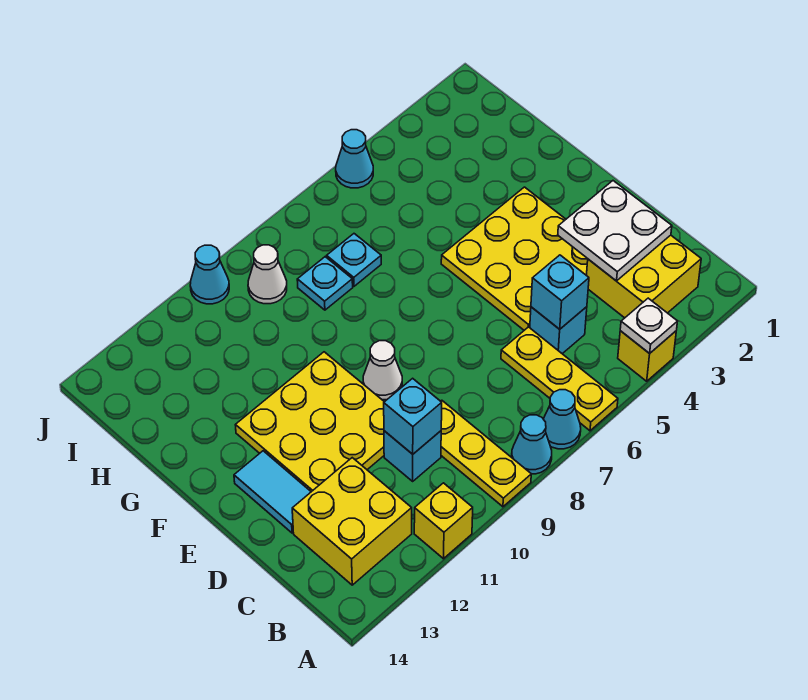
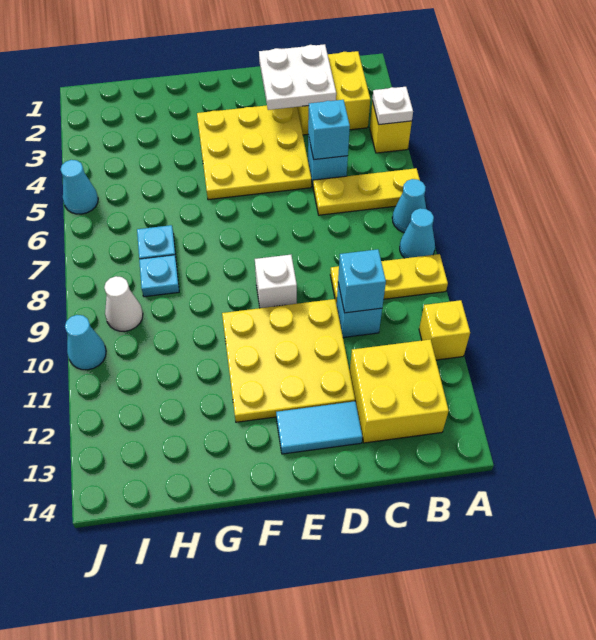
white cone E9 level 1 -> white brick E9 level 1

